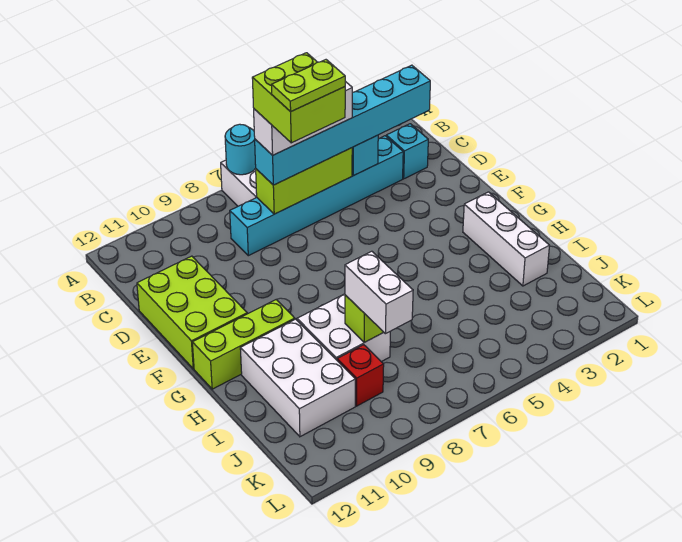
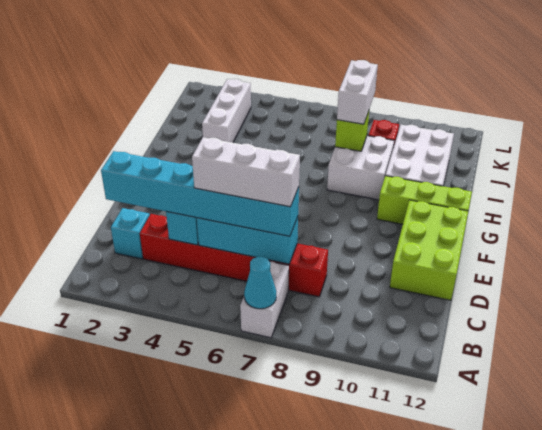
cyan round brick A7 level 2 -> cyan cone A7 level 2
cyan brick C3:C8 level 1 -> red brick C3:C8 level 1
lime brick C5:C7 level 2 -> cyan brick C5:C7 level 2
lime brick C6:D7 level 5 -> none
lime plate D6:D7 level 6 -> none
white brick G2:I2 level 1 -> white brick I3:K3 level 1

